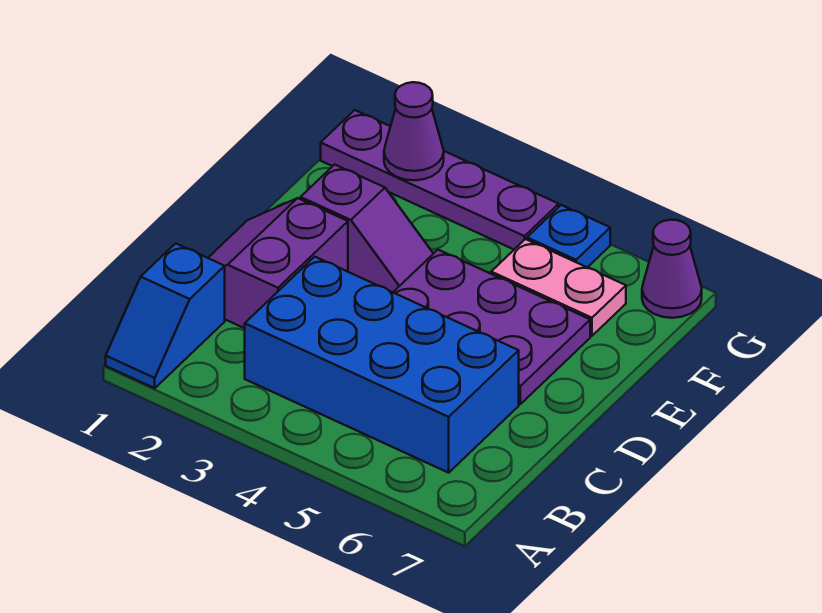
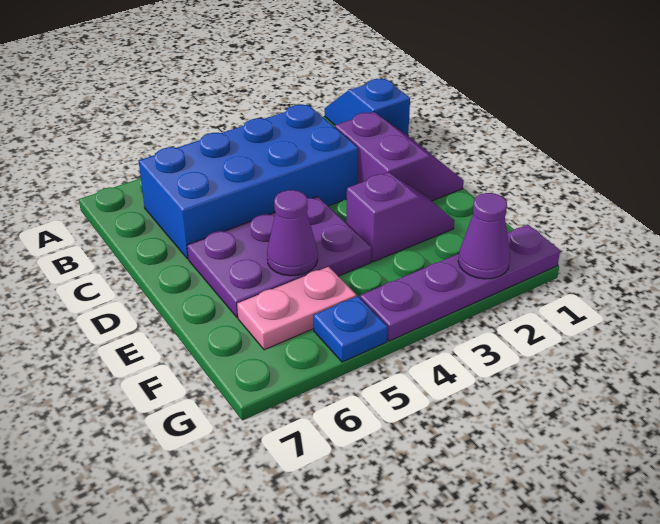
purple slope E2:E3 level 1 top 2 -> purple slope E2:E3 level 1 top 3
purple cone G7 level 1 -> purple cone E5 level 2

